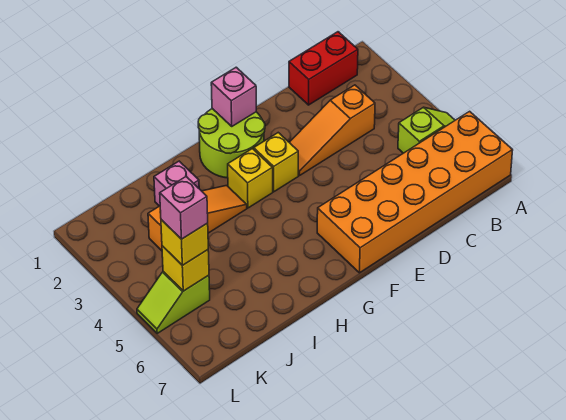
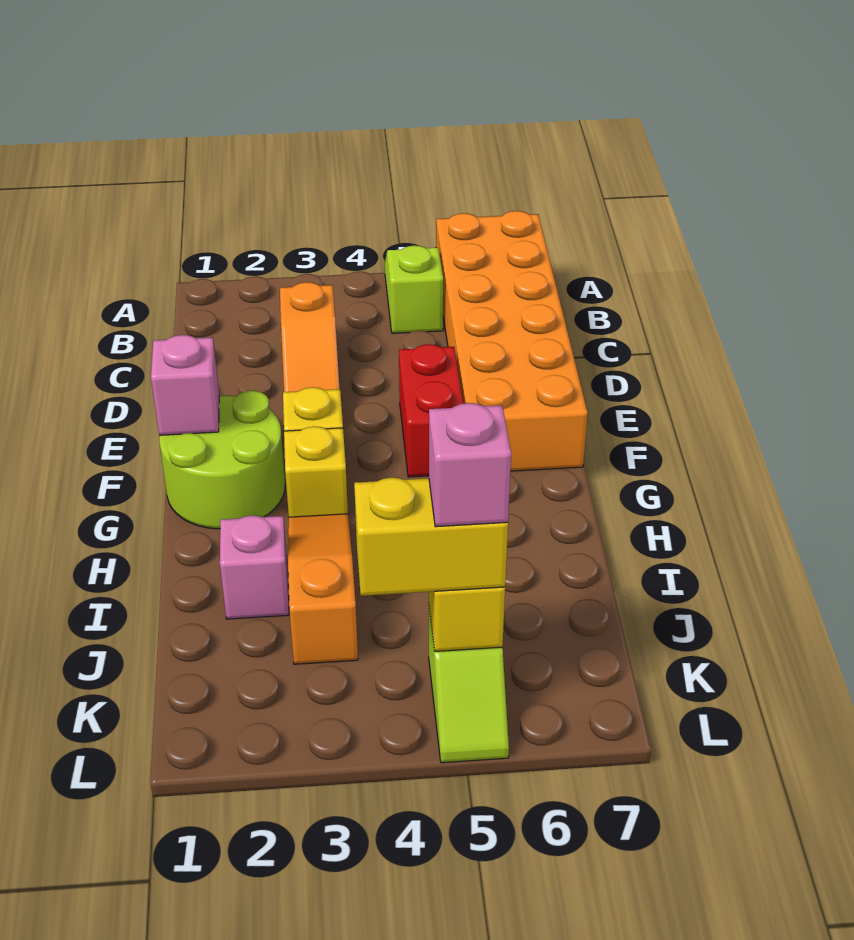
red brick B1:C1 level 1 -> red brick E5:F5 level 1
yellow brick K5 level 3 -> yellow brick K4:K5 level 3

